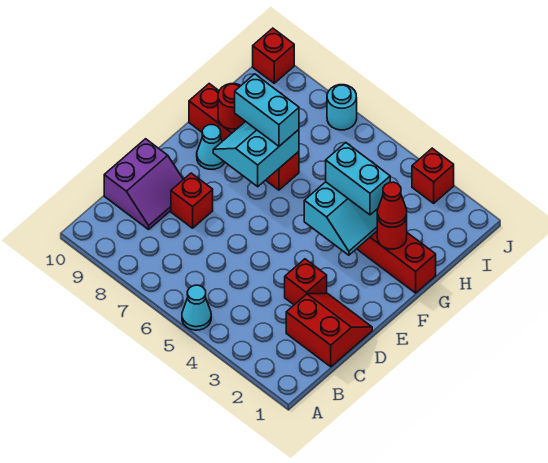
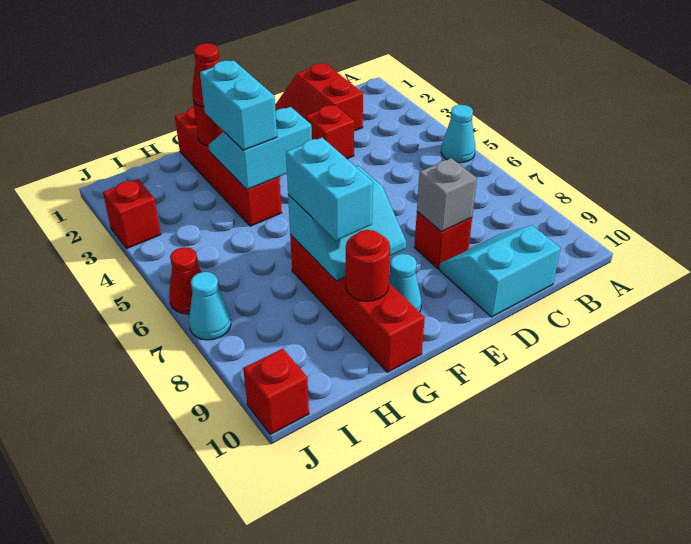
purple slope C9:D10 level 1 top 10 -> cyan slope C9:D10 level 1 top 10
none -> grey brick D8 level 2
none -> red cone J6 level 1
cyan round brick J7 level 1 -> cyan cone J7 level 1

